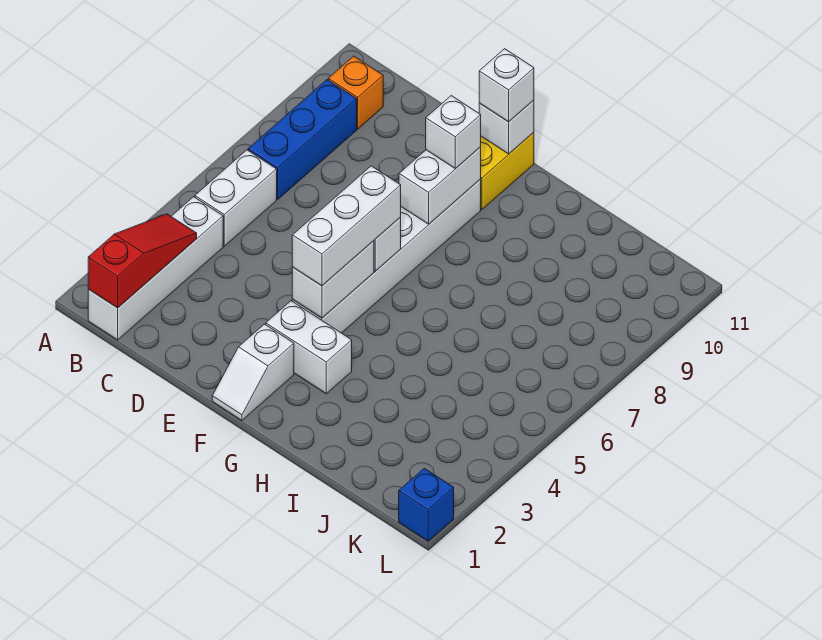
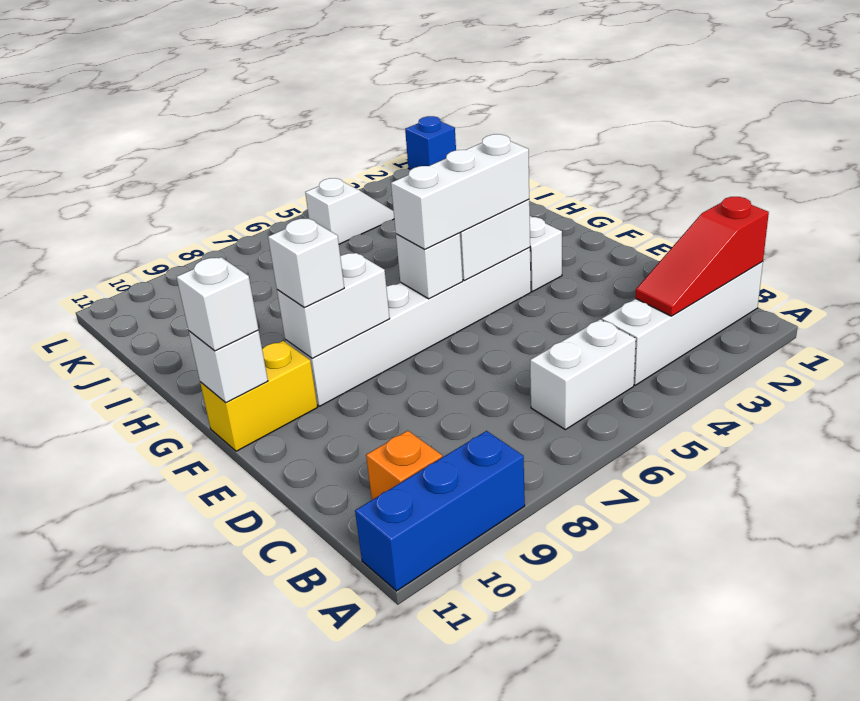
blue brick B7:B9 level 1 -> blue brick A9:A11 level 1
white slope F1:F2 level 1 top 2 -> white slope K4:K5 level 1 top 5

